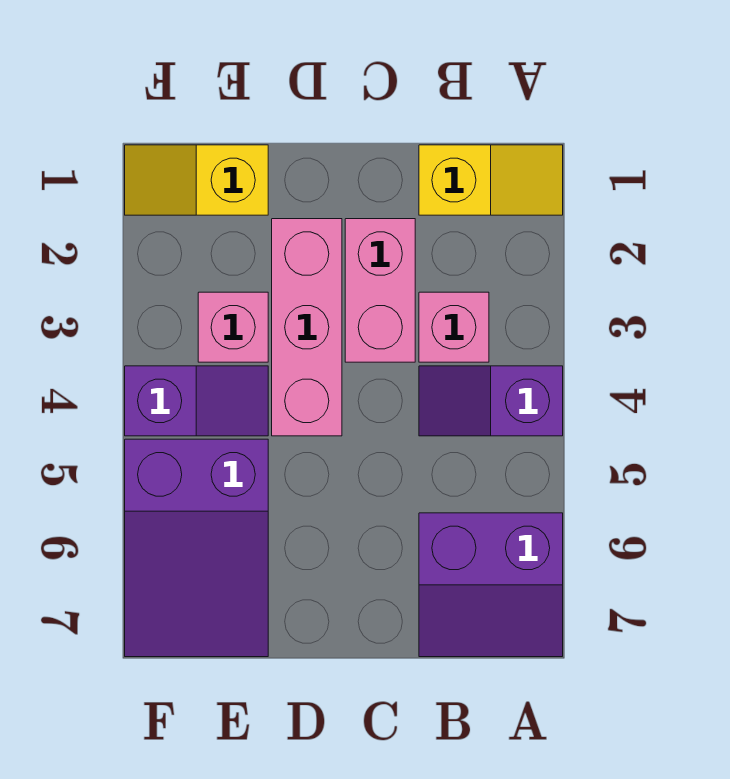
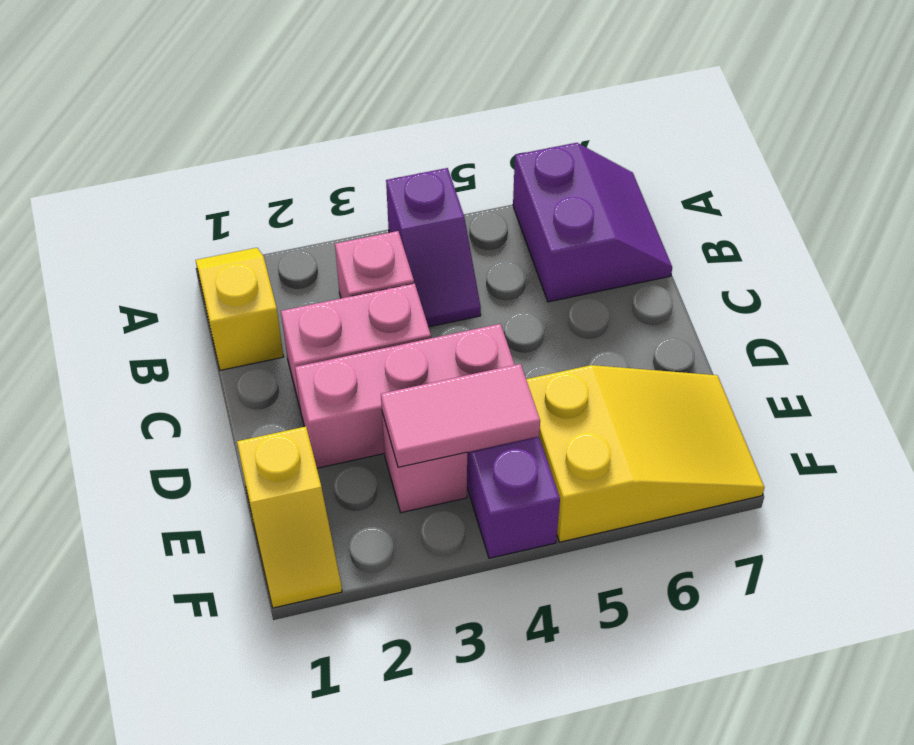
none -> pink tile E3:E4 level 2
purple slope E5:F7 level 1 top 5 -> yellow slope E5:F7 level 1 top 5

